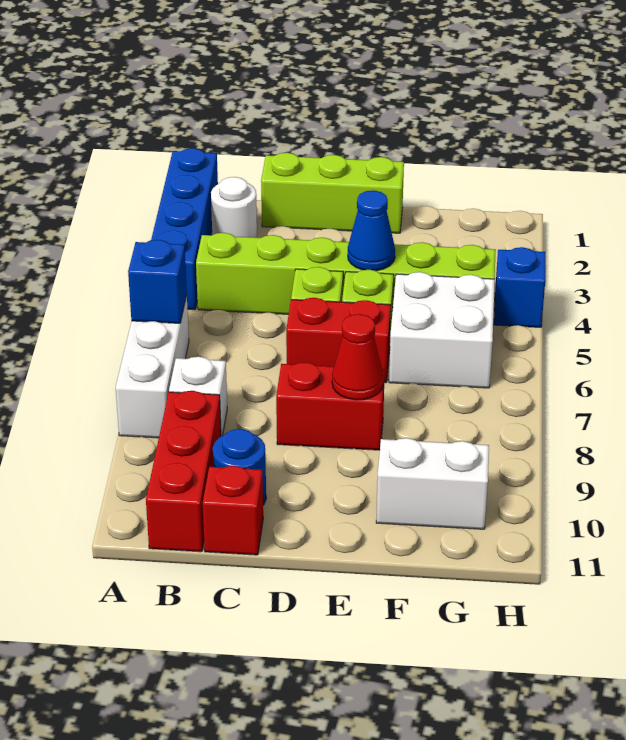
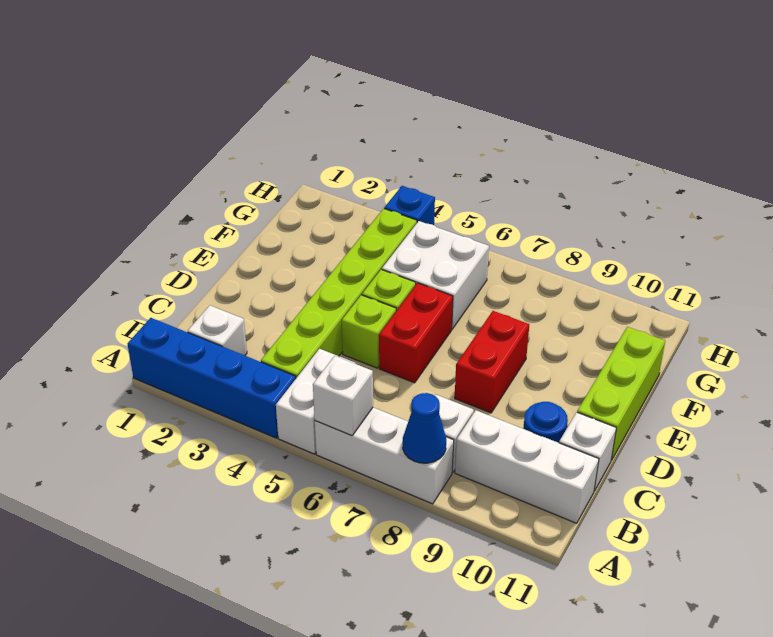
blue brick A6 level 2 -> white brick A6 level 2
white round brick B2 level 1 -> white brick B2 level 1
red brick B9:B11 level 1 -> white brick B9:B11 level 1
lime brick C1:E1 level 1 -> lime brick D11:F11 level 1
red brick C11 level 1 -> white brick C11 level 1
blue cone E4 level 2 -> blue cone A8 level 2
red cone E8 level 2 -> none
white brick F10:G10 level 1 -> white brick A5:B5 level 1

